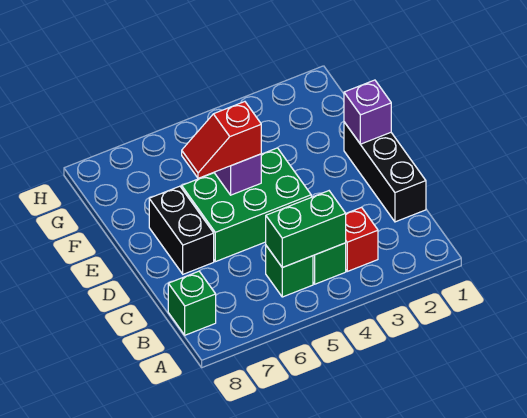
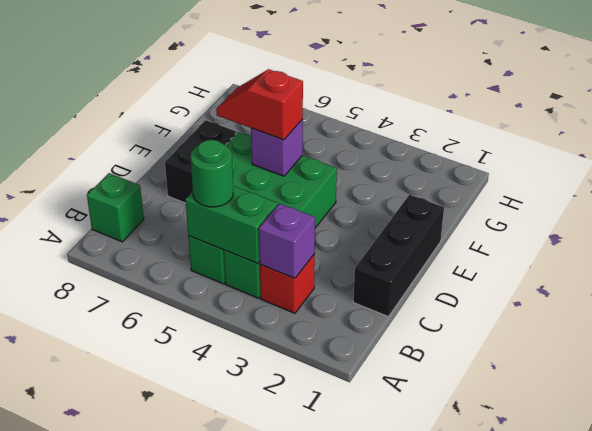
none -> green round brick B5 level 3
purple brick E1 level 2 -> purple brick B3 level 2

